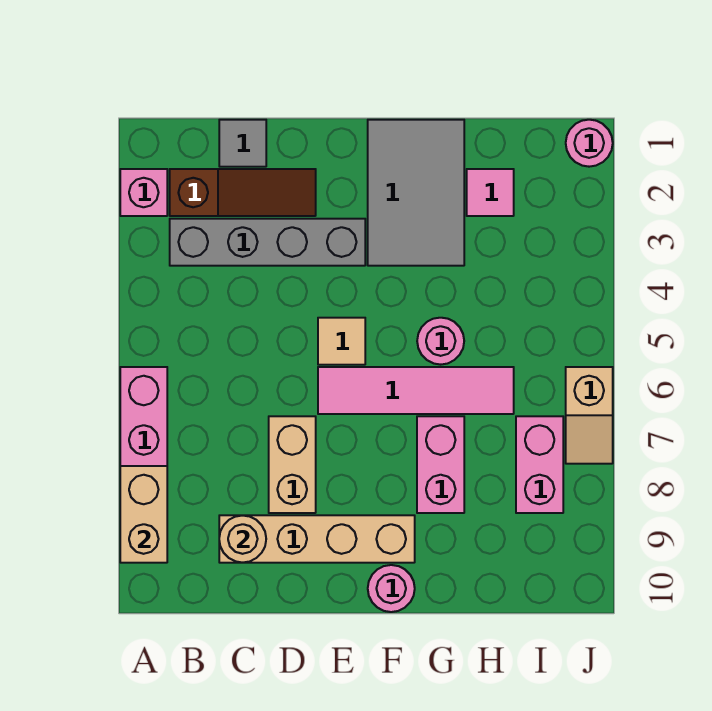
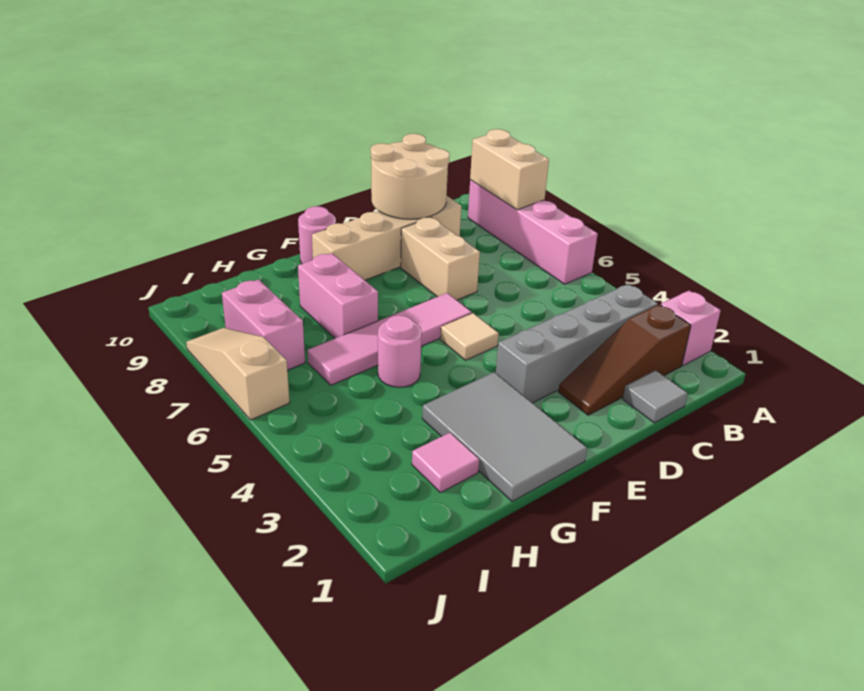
tan round brick C9 level 2 -> tan round brick C9:D10 level 2
pink round brick J1 level 1 -> none
tan slope J6:J7 level 1 top 6 -> tan slope J6:J8 level 1 top 6

